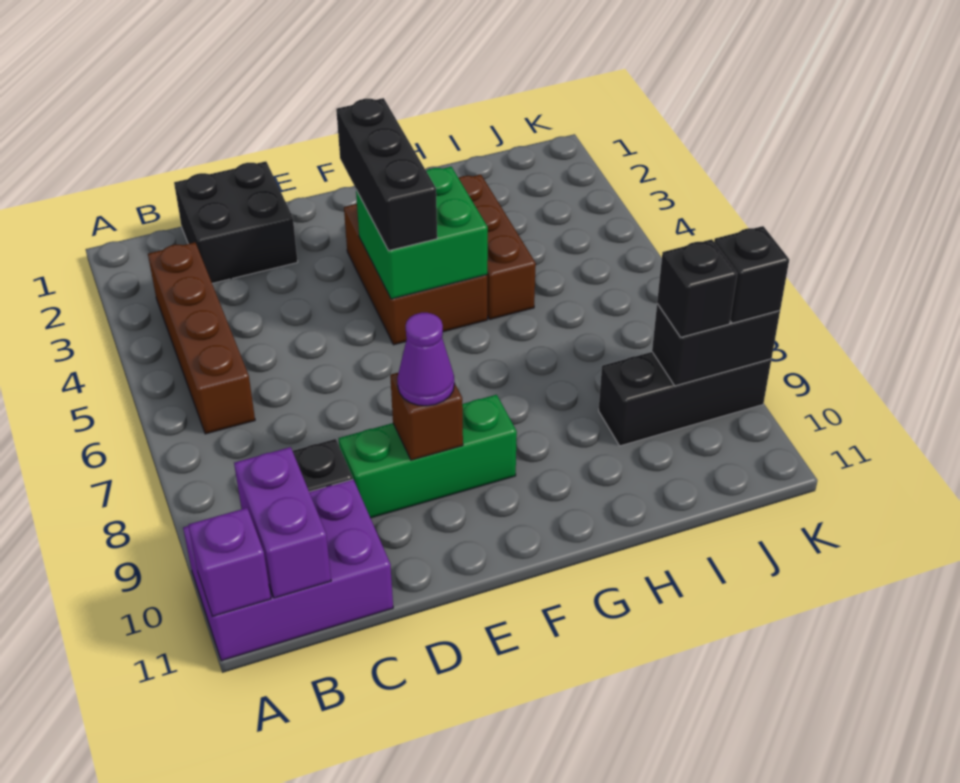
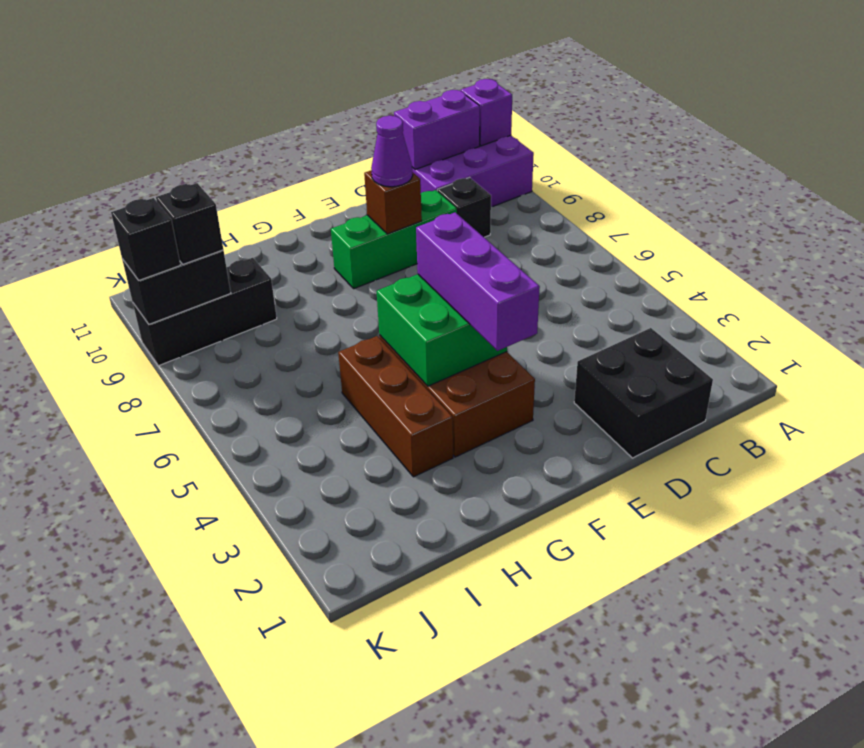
brown brick B3:B6 level 1 -> none
purple brick B10:B11 level 2 -> purple brick B11:C11 level 2
black brick F3:F5 level 3 -> purple brick F3:F5 level 3

